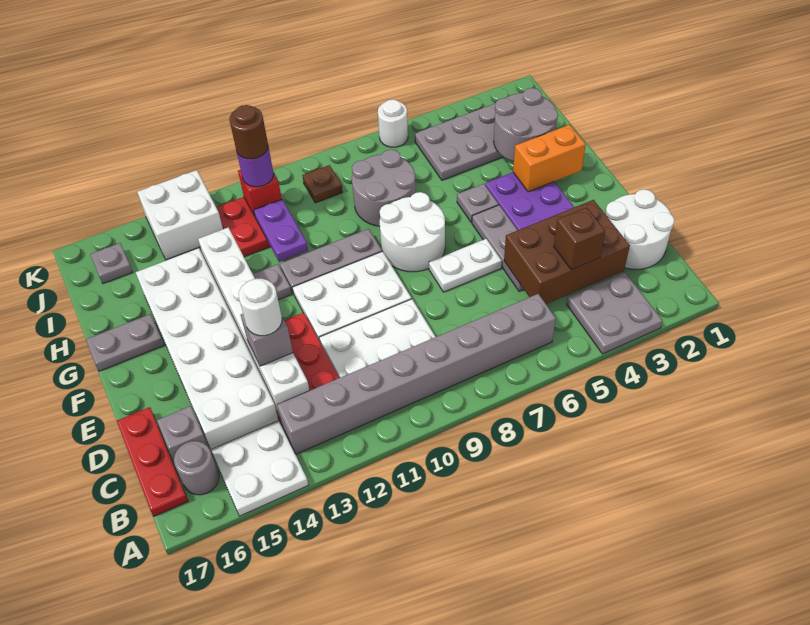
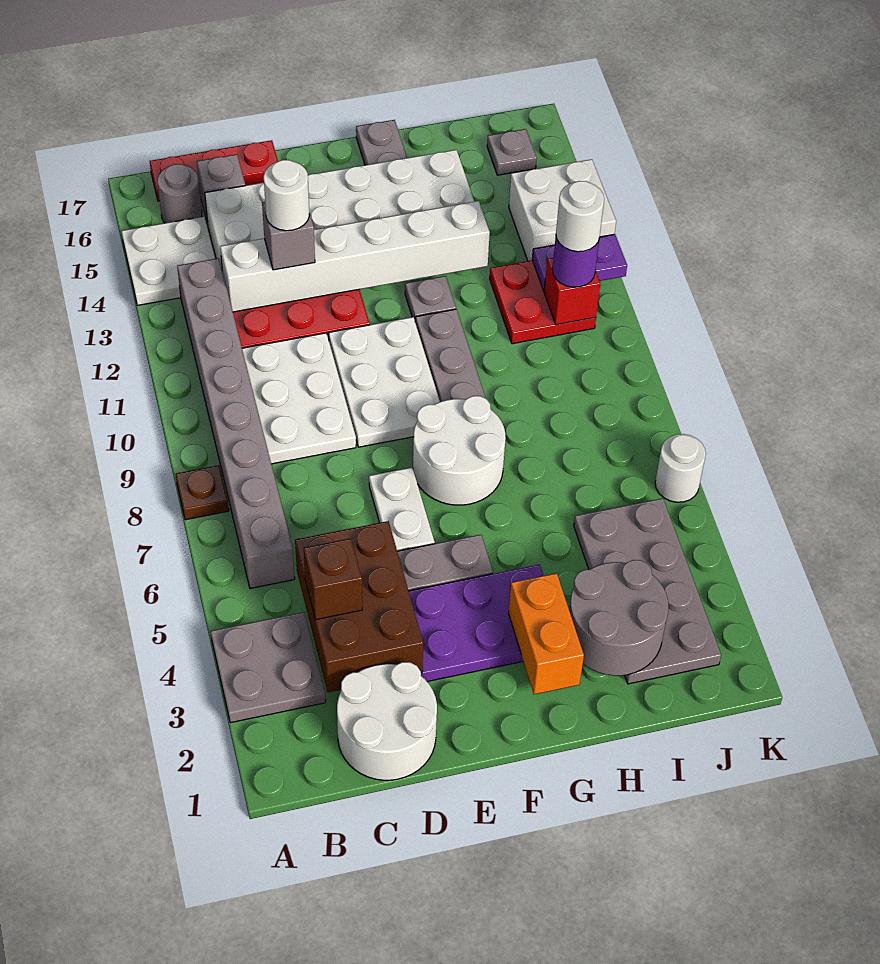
grey plate G5 level 1 -> none
grey round brick H7:I8 level 1 -> none
purple plate H11:I11 level 2 -> purple plate J12:K12 level 2
brown plate J9 level 1 -> brown plate A8 level 1
brown round brick J11 level 4 -> white round brick J11 level 4

